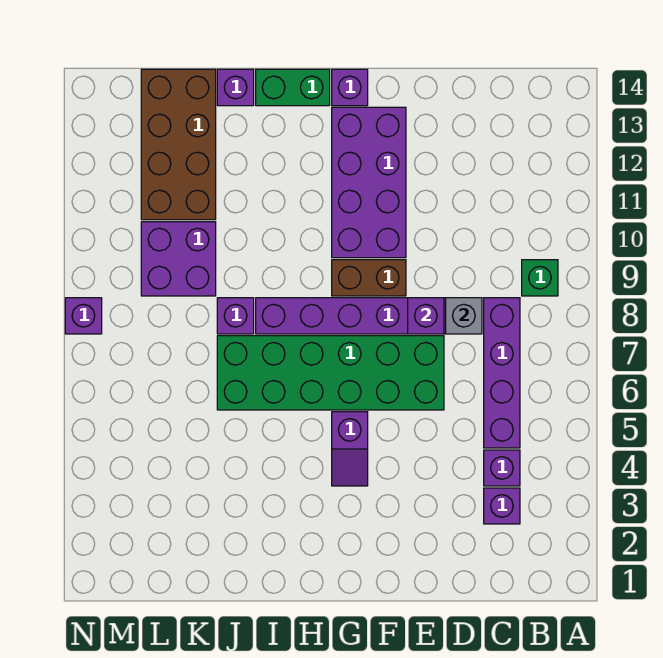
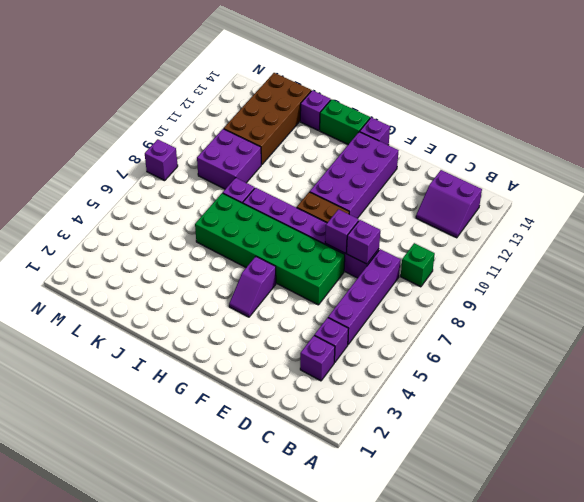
none -> purple slope B12:C13 level 1 top 13
grey brick D8 level 2 -> purple brick D8 level 2

